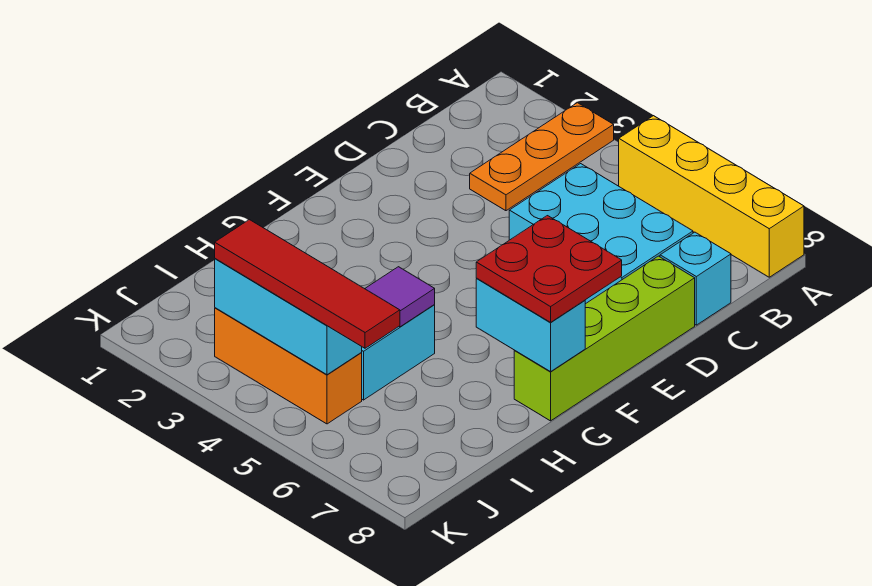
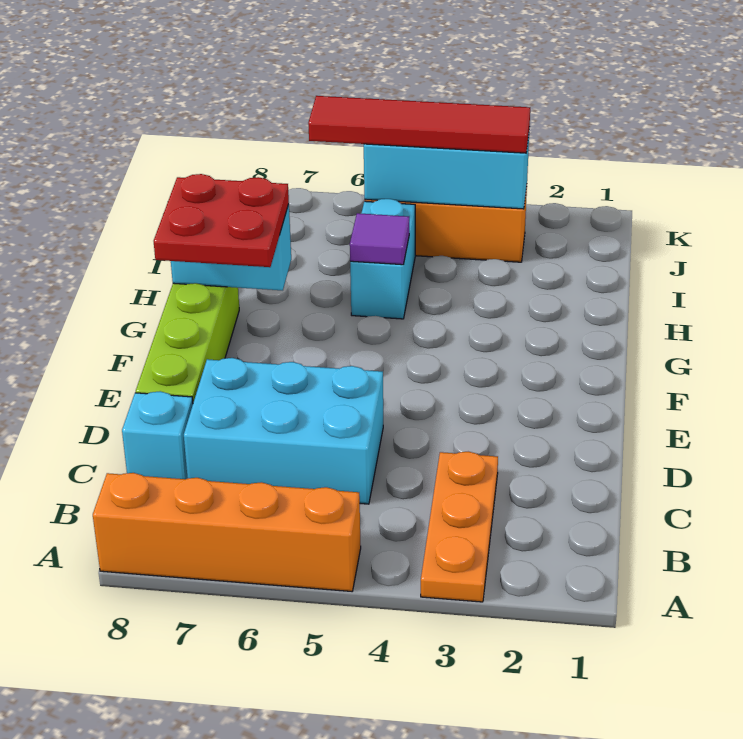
yellow brick A5:A8 level 1 -> orange brick A5:A8 level 1

